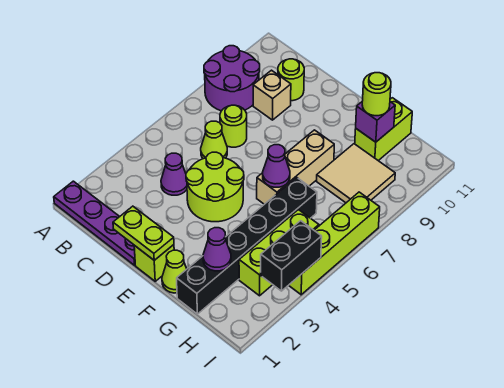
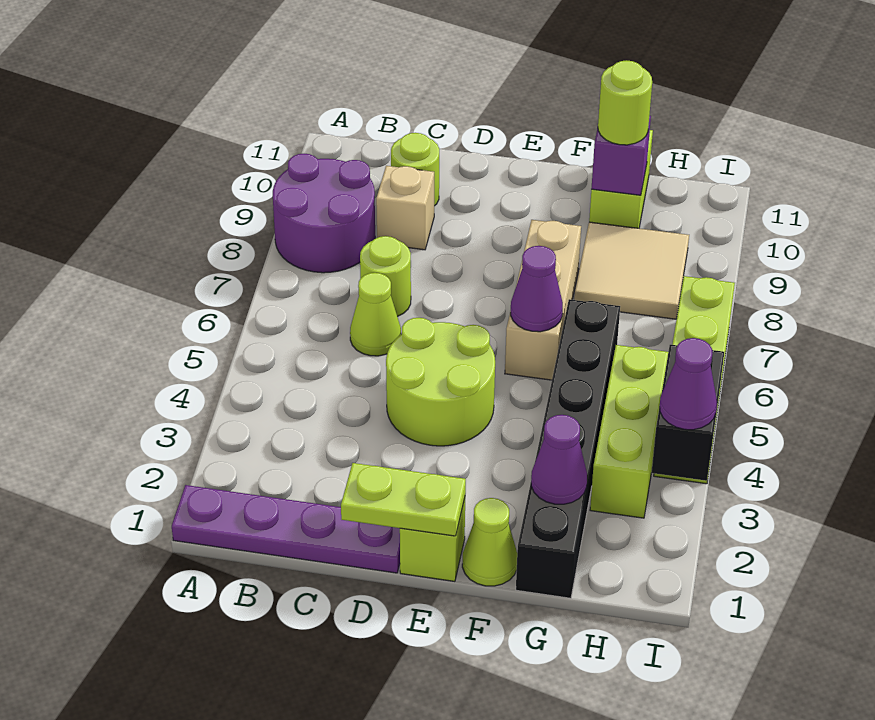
purple cone C4 level 1 -> purple cone I3 level 3

